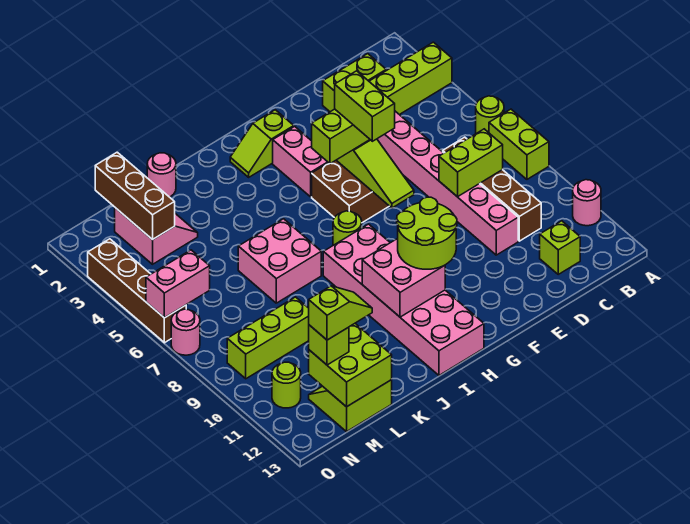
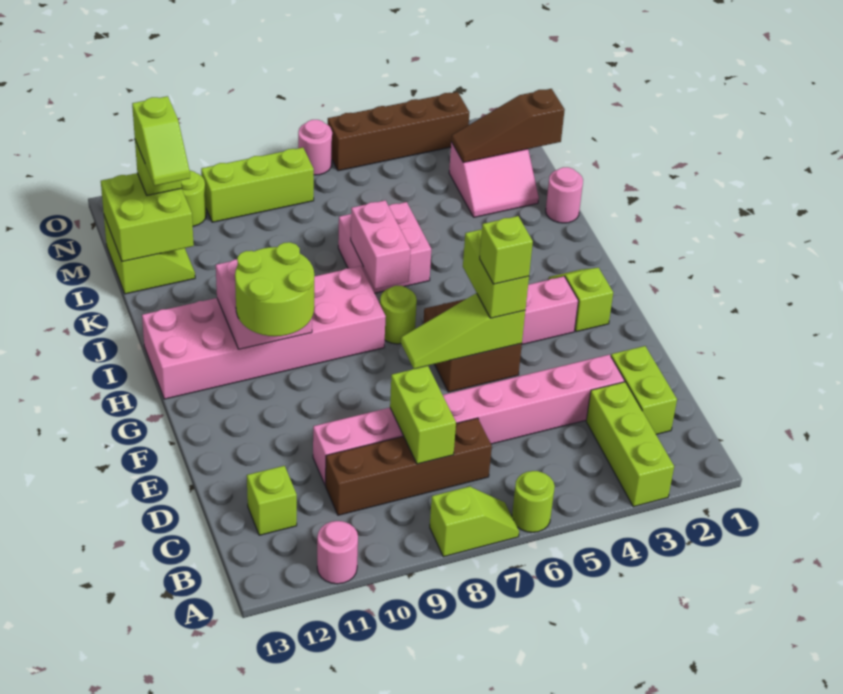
lime brick A7:A8 level 1 -> lime slope A7:A8 level 1 top 8
lime brick F5:F6 level 4 -> lime brick F5 level 4
lime brick L9:N9 level 1 -> lime brick N8:N10 level 1
brown brick M1:M3 level 2 -> brown slope M1:M3 level 2 top 1
pink brick N6:O6 level 2 -> pink brick I7:J7 level 2

